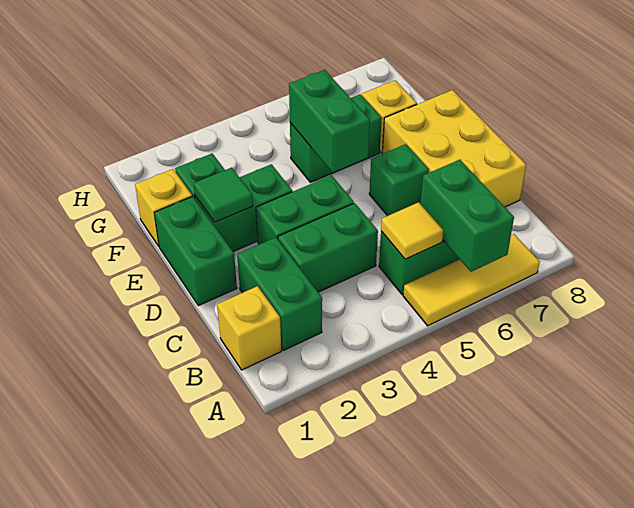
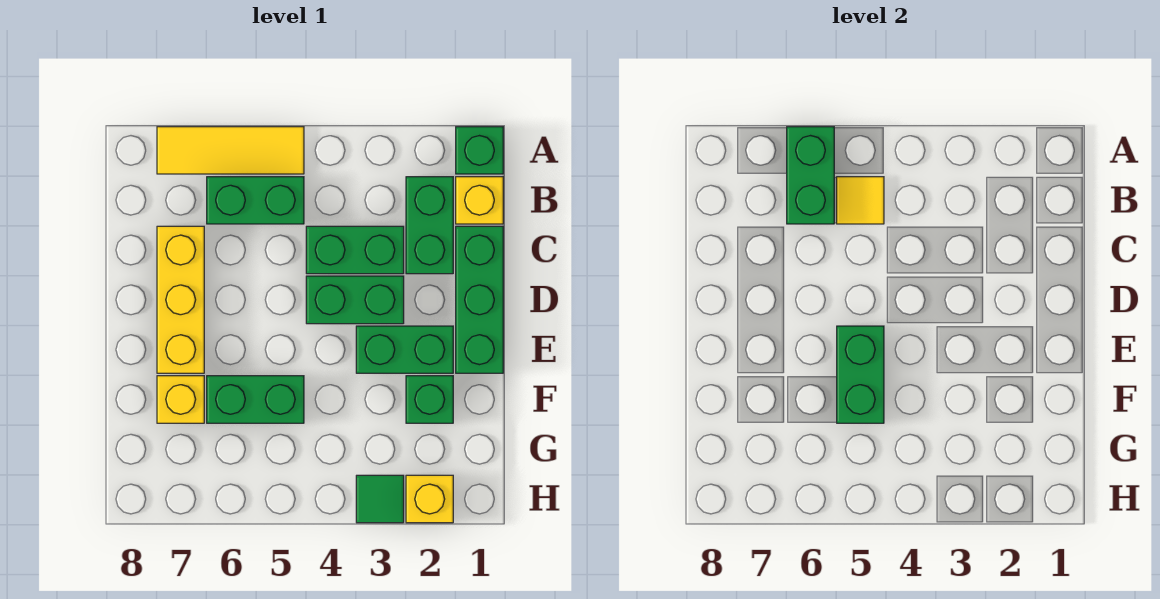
yellow brick C7:E8 level 1 -> yellow brick C7:E7 level 1
green brick D1:E1 level 1 -> green brick C1:E1 level 1
green brick D6 level 1 -> green brick A1 level 1
green tile E2 level 2 -> green tile H3 level 1
yellow brick F1 level 1 -> yellow brick H2 level 1

